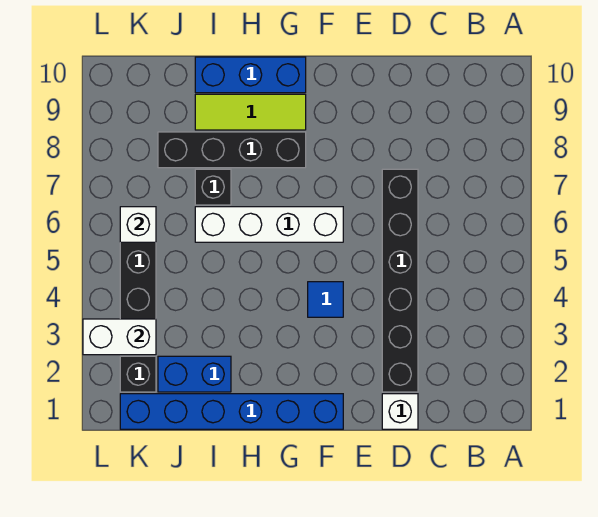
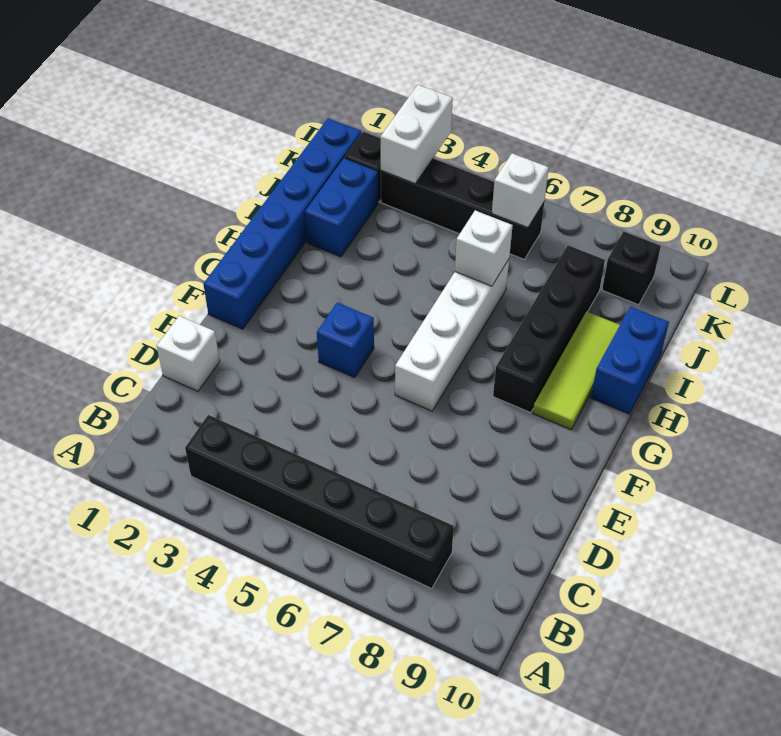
black brick D2:D7 level 1 -> black brick B3:B8 level 1
blue tile F4 level 1 -> blue brick F4 level 1
blue brick G10:I10 level 1 -> blue brick H10:I10 level 1
none -> white brick I6 level 2
black brick I7 level 1 -> black brick K9 level 1

